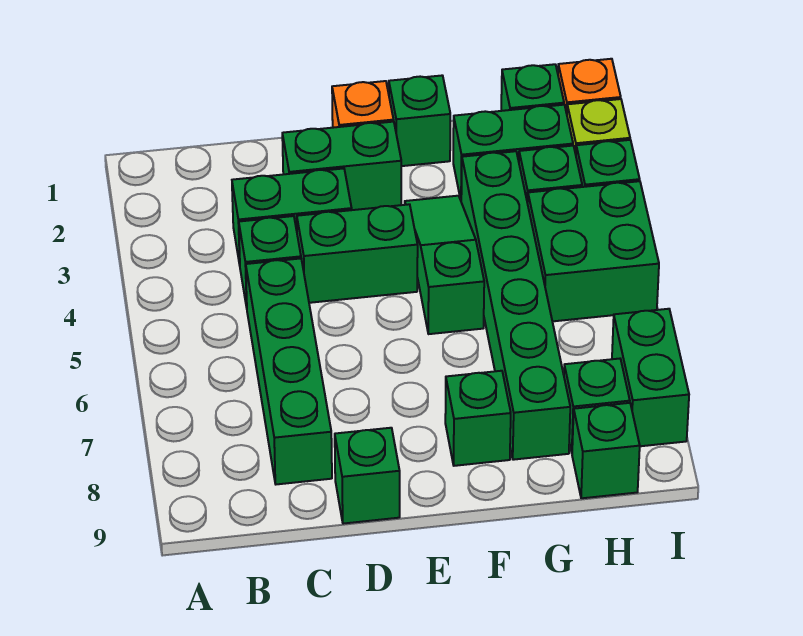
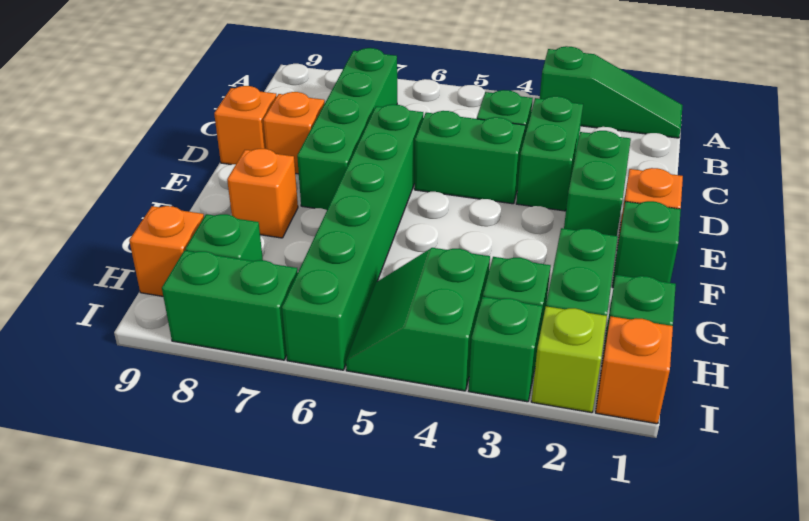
green brick C5:C8 level 1 -> green brick B7:E7 level 1
green brick D4:E4 level 1 -> green brick D4:D5 level 1
none -> orange brick D8 level 1
green brick D9 level 1 -> orange brick D9 level 1
green slope F3:F5 level 1 top 5 -> green slope A1:A3 level 1 top 3
green brick F8 level 1 -> orange brick F8 level 1
green brick G3:G8 level 1 -> green brick D6:I6 level 1
green brick H4:I5 level 1 -> green slope H4:I5 level 1 top 4
green brick H9 level 1 -> orange brick H9 level 1

